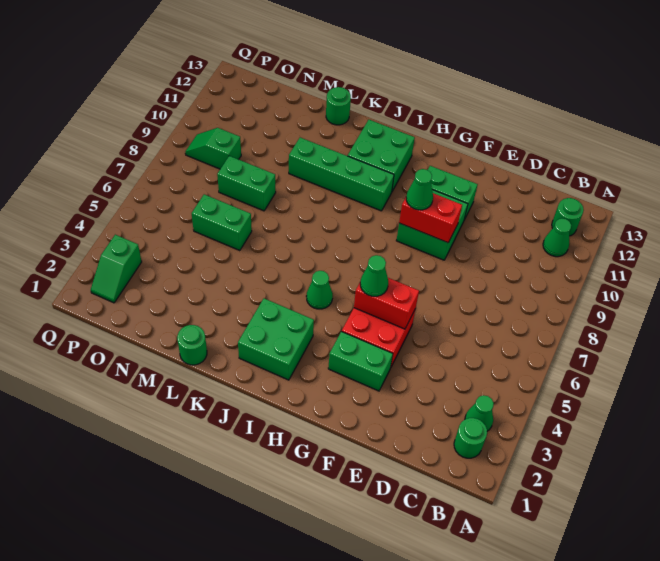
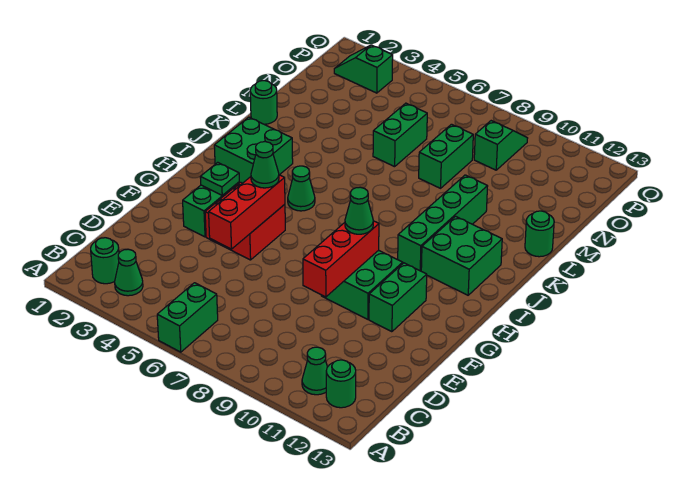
none -> green brick A6:B6 level 1
red brick F5:G5 level 2 -> red brick E5:G5 level 2
red brick F9:G9 level 2 -> red brick E9:G9 level 2
none -> green plate G3 level 2

